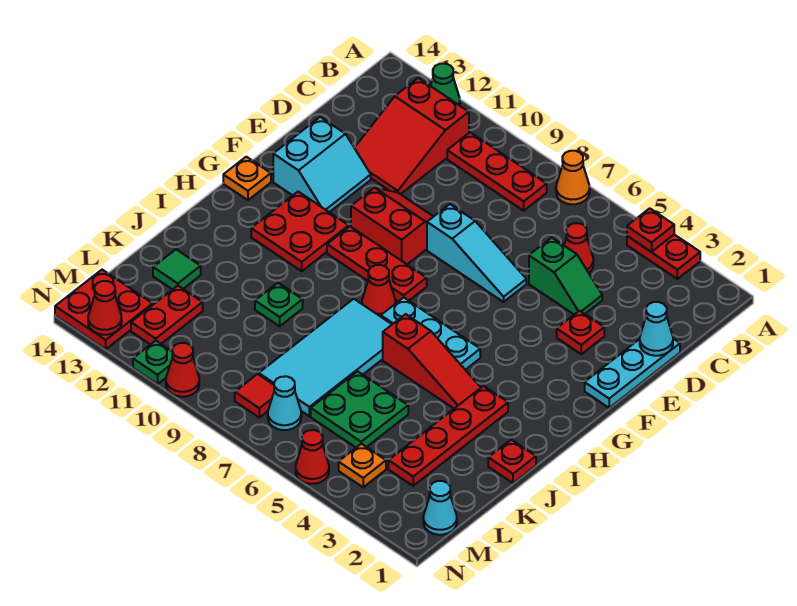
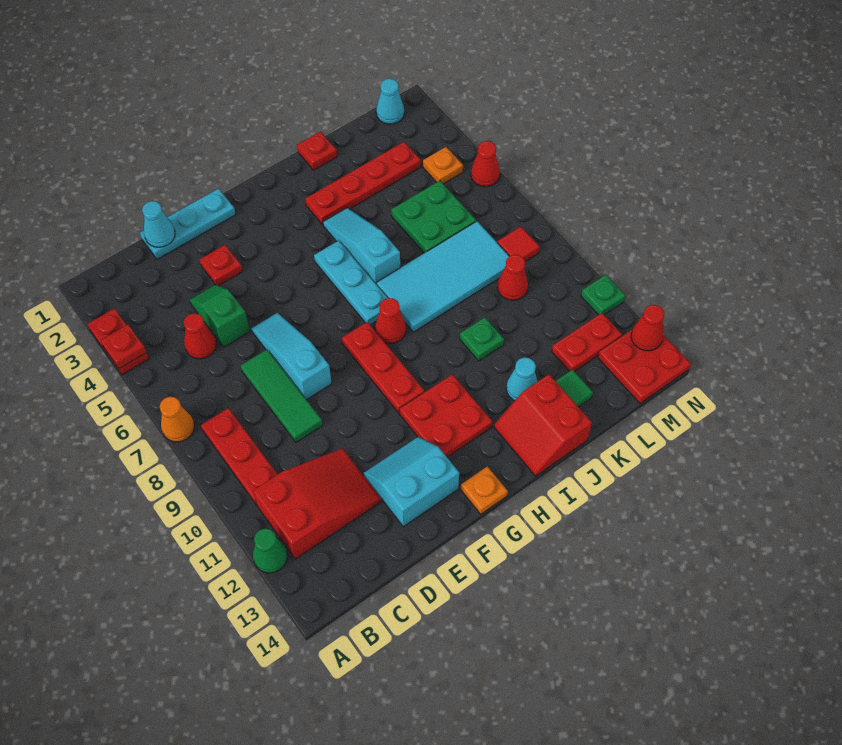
none -> green tile D7:D9 level 1
red slope E9:F10 level 1 top F -> red slope I13:J14 level 1 top J
red slope I4:I6 level 1 top 6 -> cyan slope I4:I6 level 1 top 6
cyan cone M7 level 1 -> cyan cone J12 level 1
red cone N10 level 1 -> red cone L9 level 1

